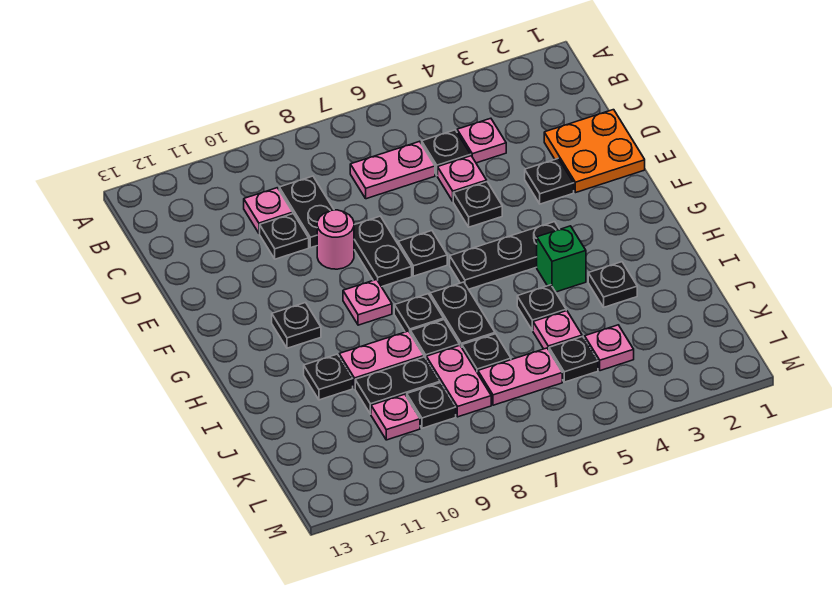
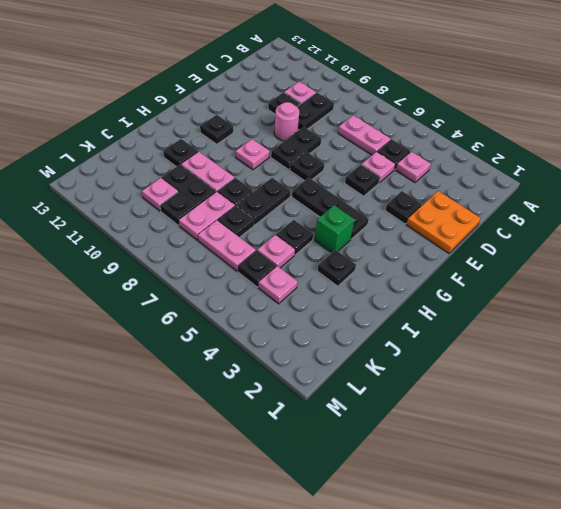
black plate H8 level 1 -> none

